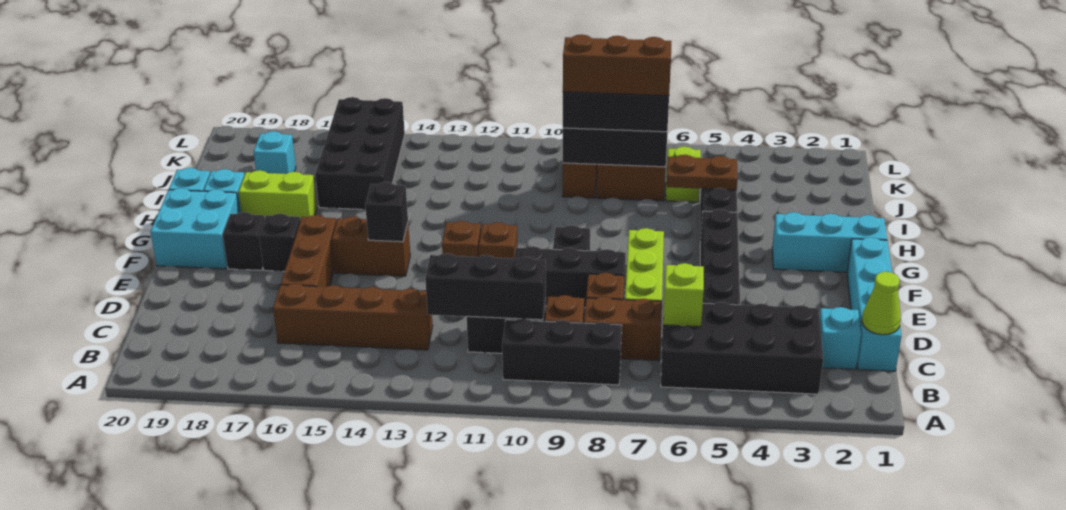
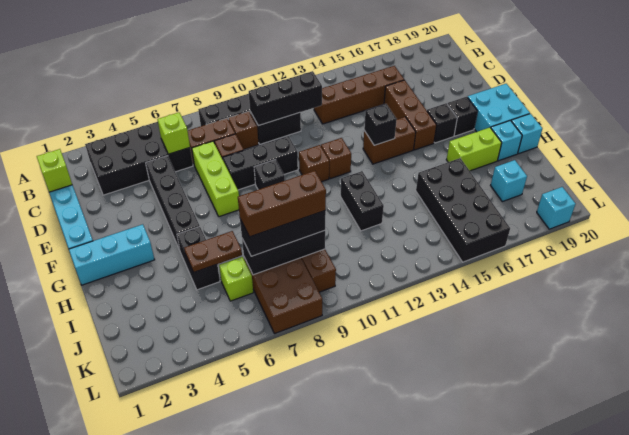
lime cone C1 level 2 -> lime brick C1 level 2
cyan brick C2 level 1 -> cyan brick L19 level 1
none -> black brick H12:I12 level 1

